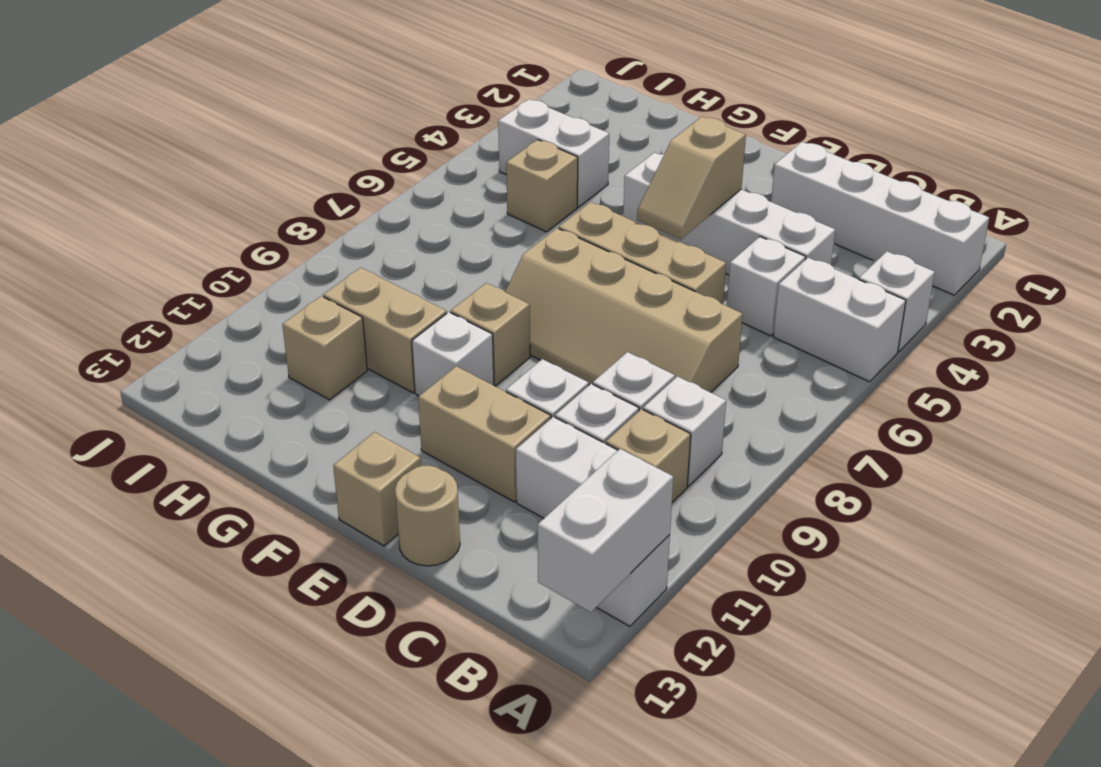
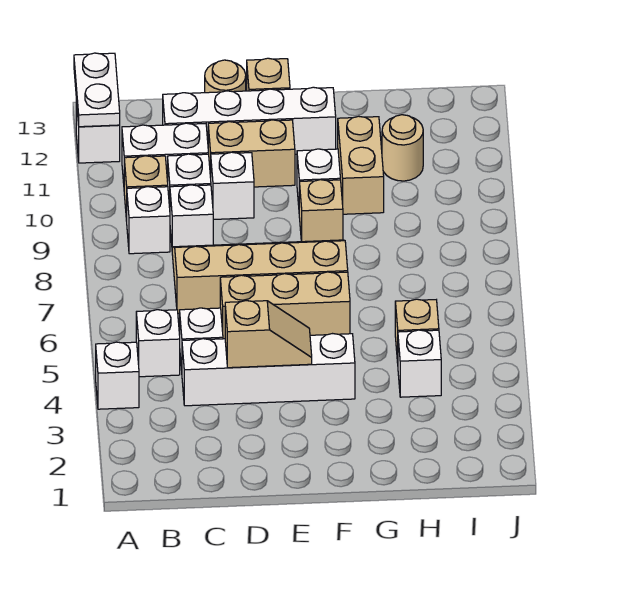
white brick A2:D2 level 1 -> white brick C12:F12 level 1
white brick A5:B5 level 1 -> white brick B5 level 1
white brick A12:A13 level 2 -> white plate A12:A13 level 2
tan slope E4:E5 level 2 top 4 -> tan slope D4:E4 level 2 top D
tan brick G10:H10 level 1 -> tan brick G10:G11 level 1
white brick H4:I4 level 1 -> white brick H4 level 1
tan brick H11 level 1 -> tan round brick H11 level 1

